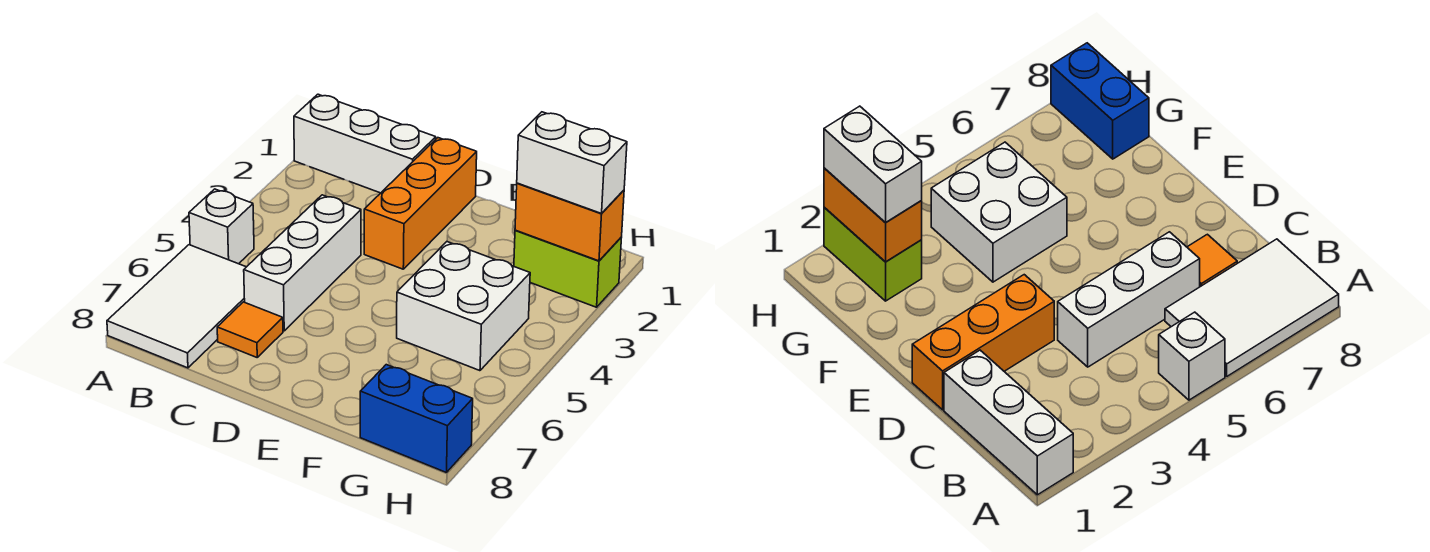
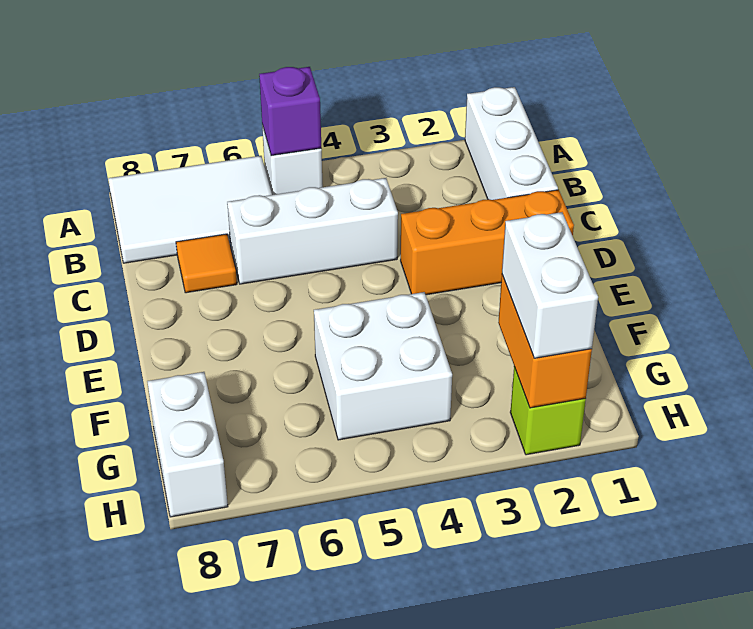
none -> purple brick A5 level 2
lime brick G2:H2 level 1 -> lime brick H2 level 1
blue brick G8:H8 level 1 -> white brick G8:H8 level 1

